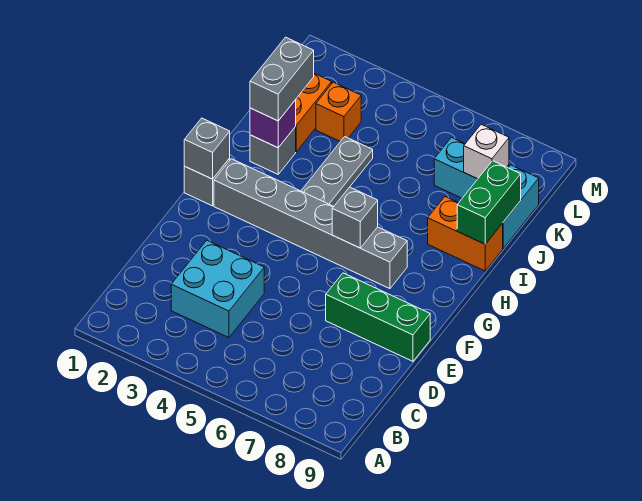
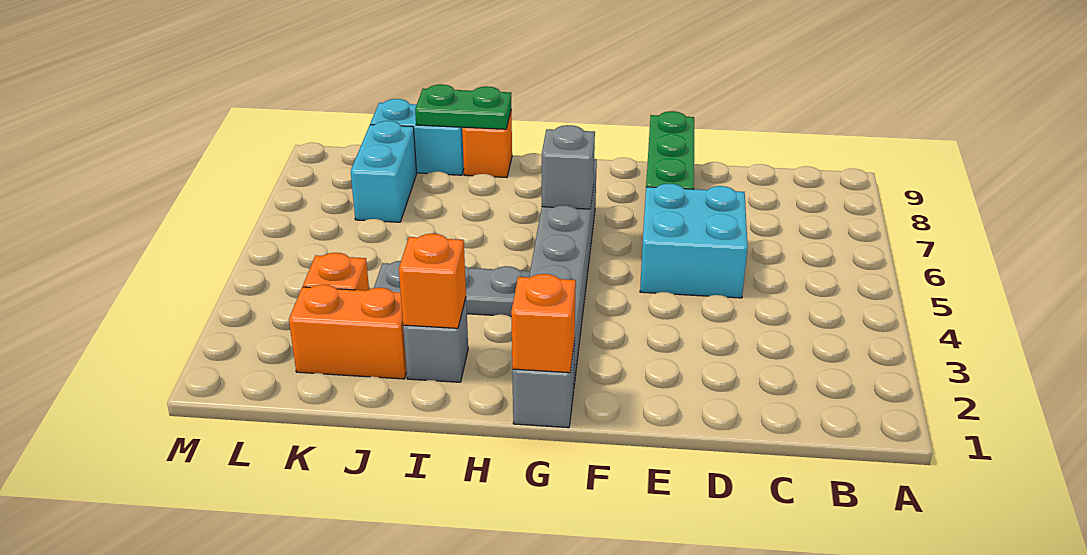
cyan brick C3:D4 level 1 -> cyan brick D5:E6 level 1
grey brick G1 level 2 -> orange brick G1 level 2
purple brick I2 level 2 -> orange brick I2 level 2
grey brick I2:J2 level 3 -> none
orange brick I8:I9 level 1 -> orange brick I9 level 1
green brick I9:J9 level 2 -> green plate I9:J9 level 2
white brick K8 level 2 -> none

